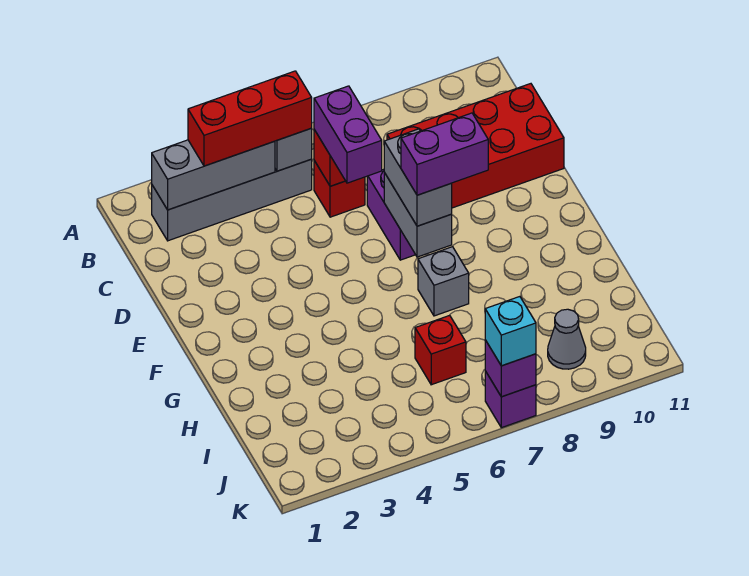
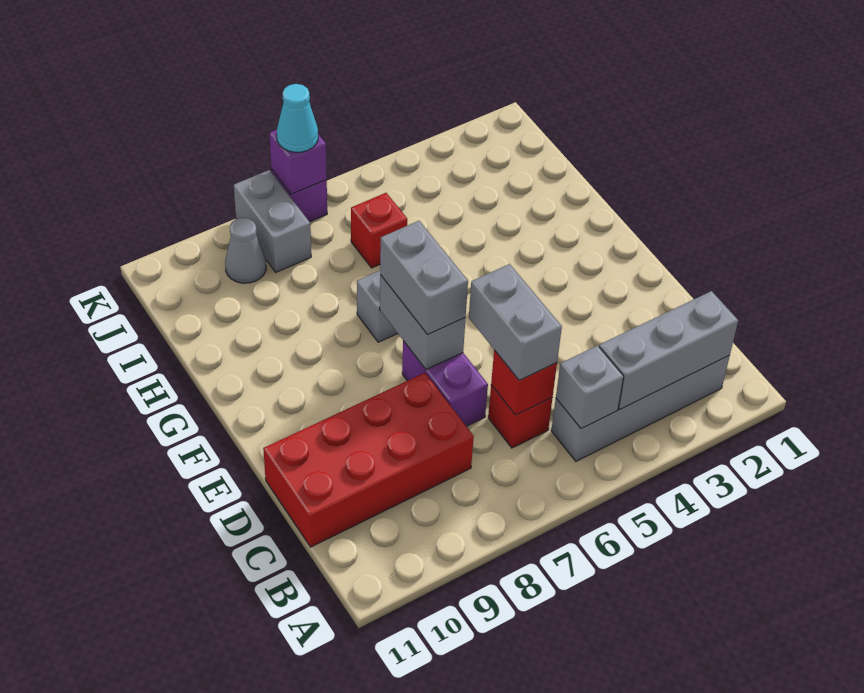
red brick B3:B5 level 3 -> none
purple brick C6:D6 level 3 -> grey brick C6:D6 level 3
purple brick F7:F8 level 4 -> none
none -> grey brick J8:K8 level 1
cyan brick K7 level 3 -> cyan cone K7 level 3

